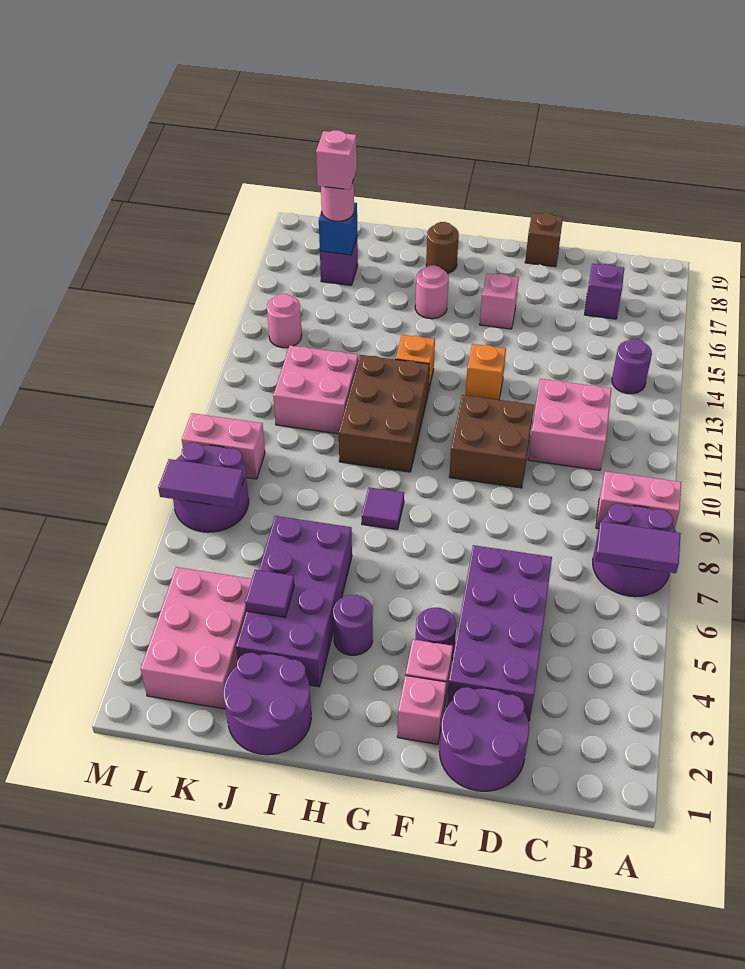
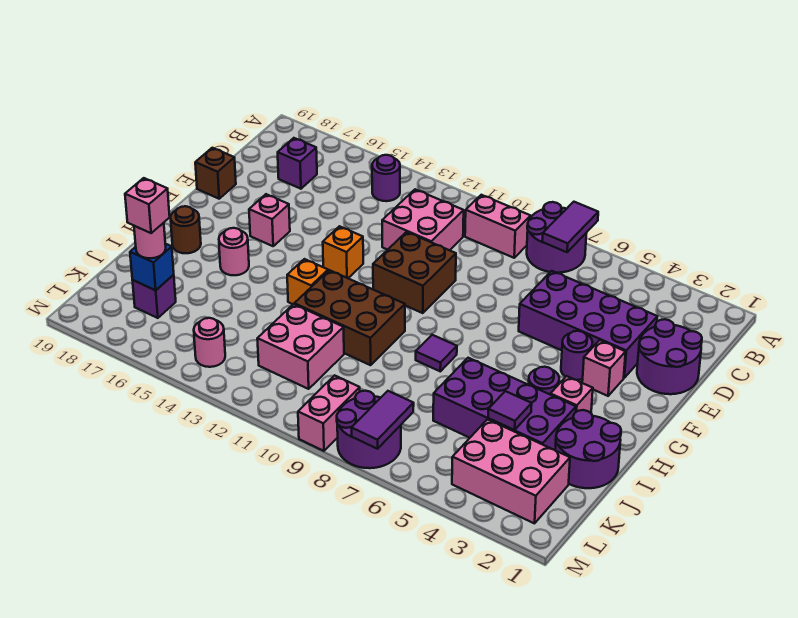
pink brick A9:B9 level 1 -> pink brick B9:B10 level 1
pink brick F2 level 1 -> pink brick H3 level 1

